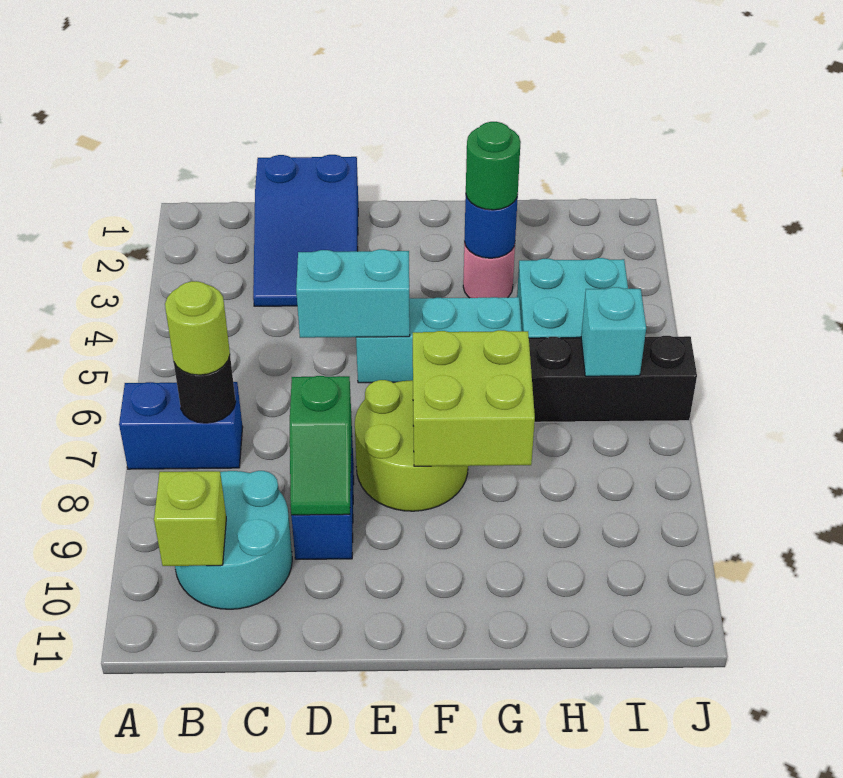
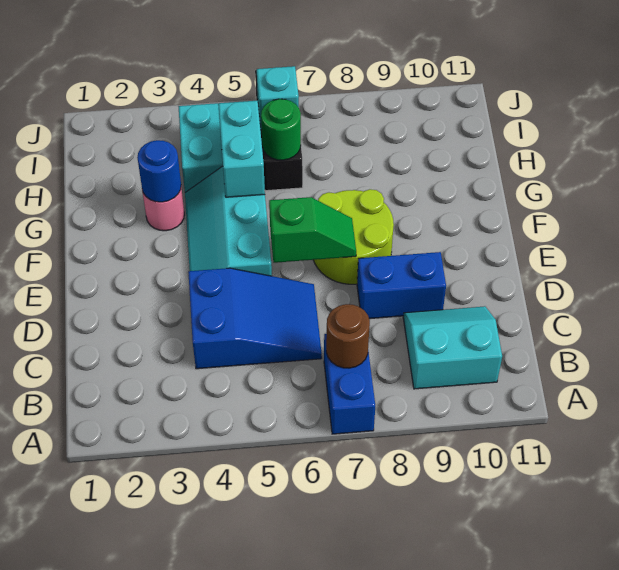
black round brick B7 level 2 -> brown round brick B7 level 2
lime round brick B7 level 3 -> none
cyan round brick B9:C10 level 1 -> cyan slope B9:C10 level 1 top B
lime brick B10 level 2 -> none
blue slope C1:D3 level 1 top 1 -> blue slope C4:D6 level 1 top 4
cyan brick D5:E5 level 2 -> cyan brick G5:H5 level 2
green slope D8:D9 level 2 top 8 -> green slope E6:E7 level 2 top 6
lime brick F7:G8 level 2 -> none
green round brick G3 level 3 -> green round brick H6 level 2

